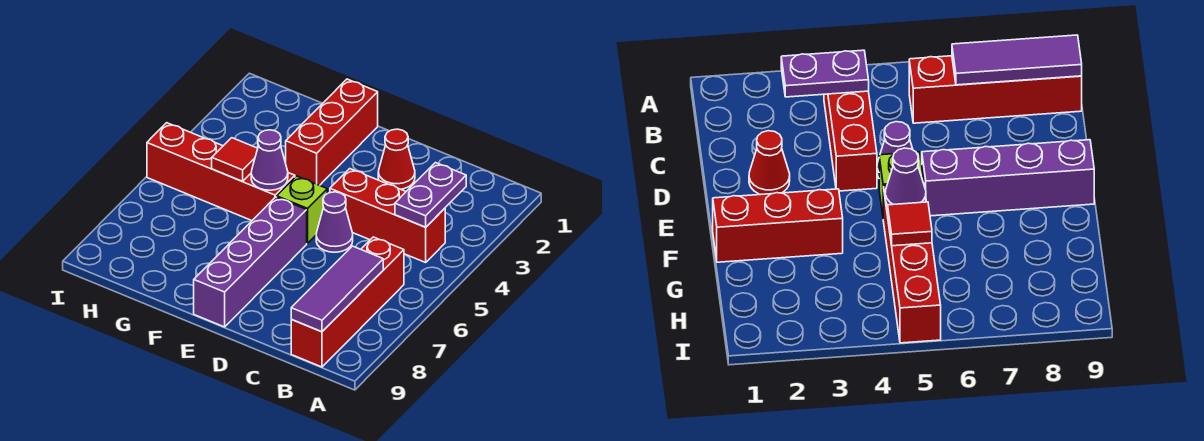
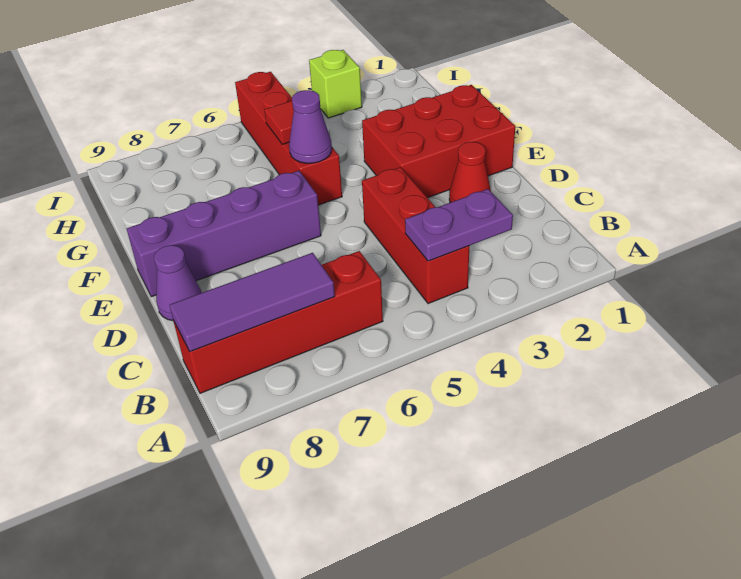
purple cone D5 level 1 -> purple cone D9 level 1
lime brick E5 level 1 -> lime brick I3 level 1
red brick F1:F3 level 1 -> red brick E1:F3 level 1

